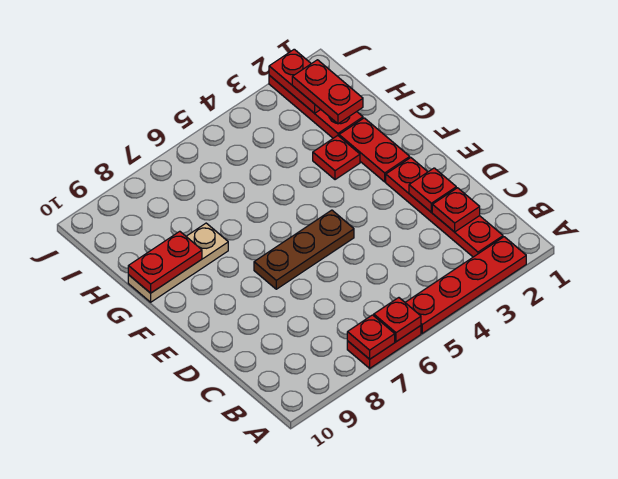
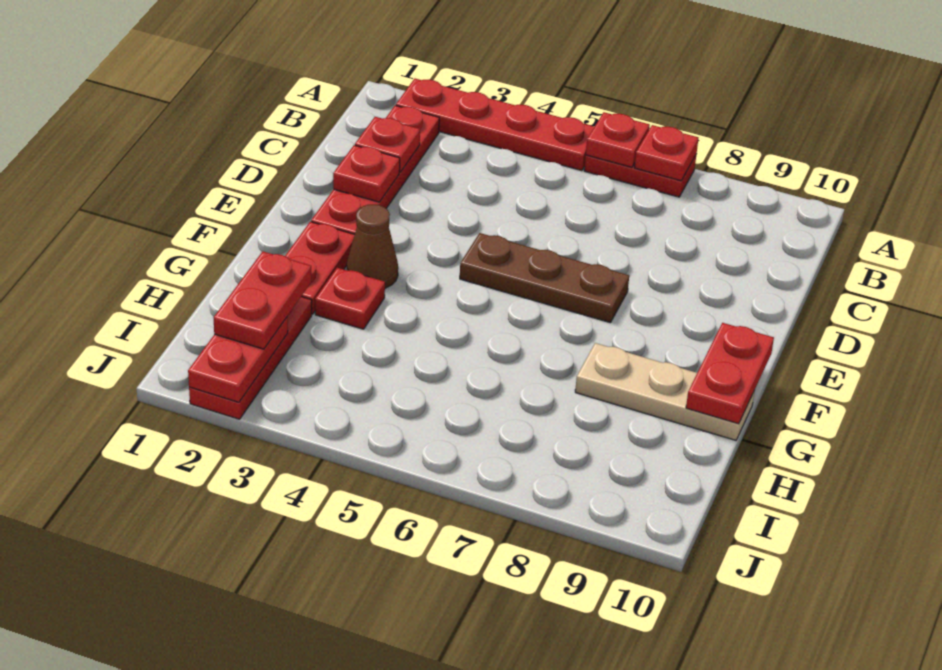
none -> brown cone F3 level 1
red plate G9:G10 level 2 -> red plate F10:G10 level 2

